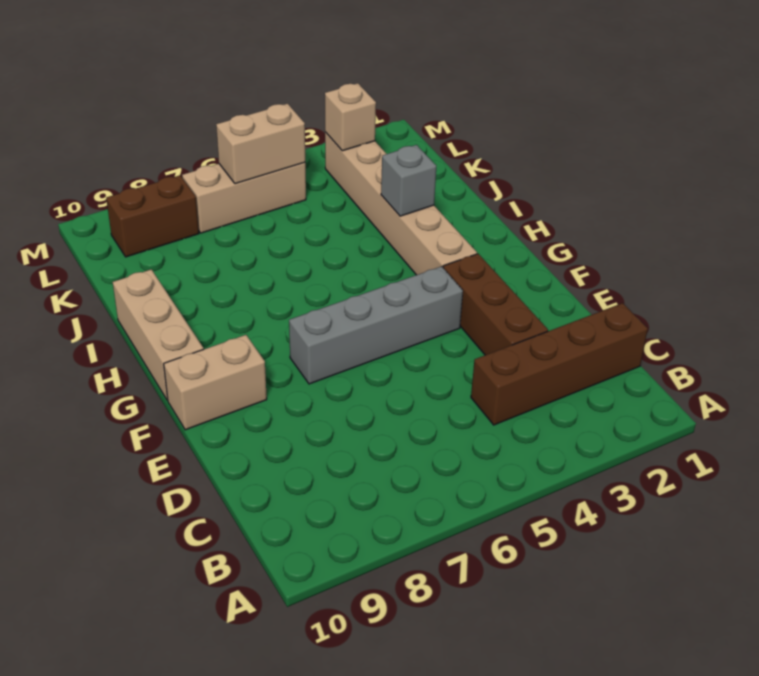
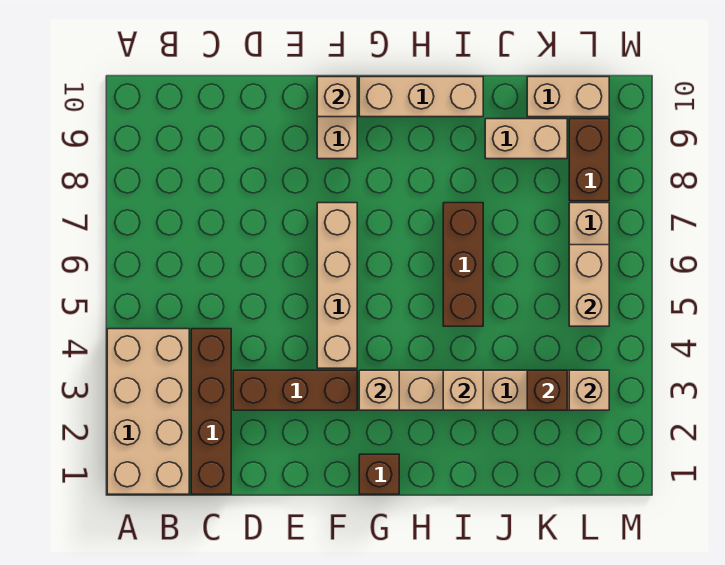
none -> tan brick A1:B4 level 1
grey brick F4:F7 level 1 -> tan brick F4:F7 level 1
none -> tan brick F10 level 2
none -> brown brick G1 level 1
none -> tan brick G3 level 2
grey brick I3 level 2 -> tan brick I3 level 2
none -> brown brick I5:I7 level 1
none -> tan brick J9:K9 level 1
none -> brown brick K3 level 2
none -> tan brick K10:L10 level 1

